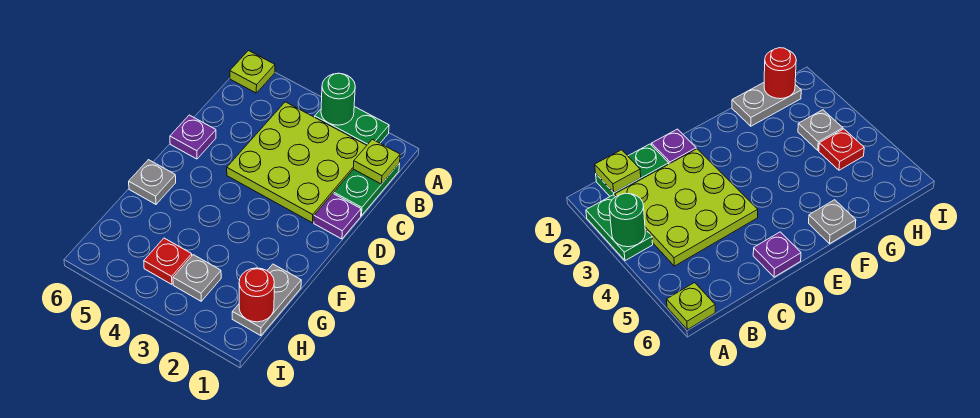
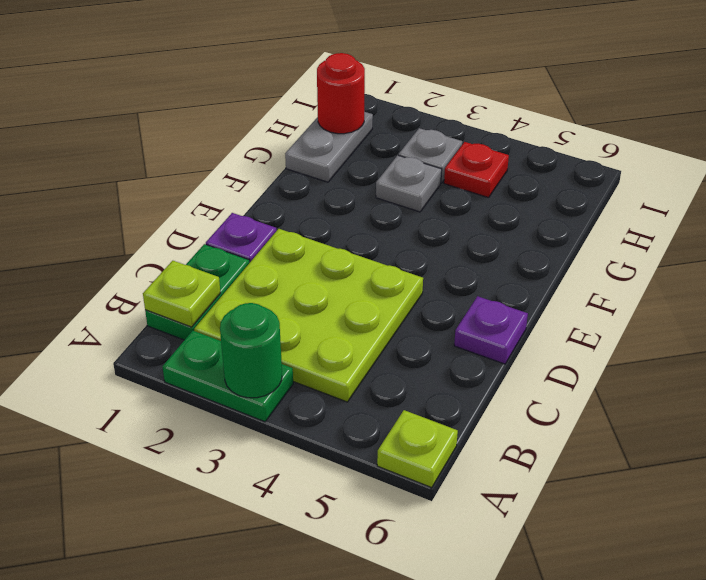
grey plate F6 level 1 -> grey plate G3 level 1

